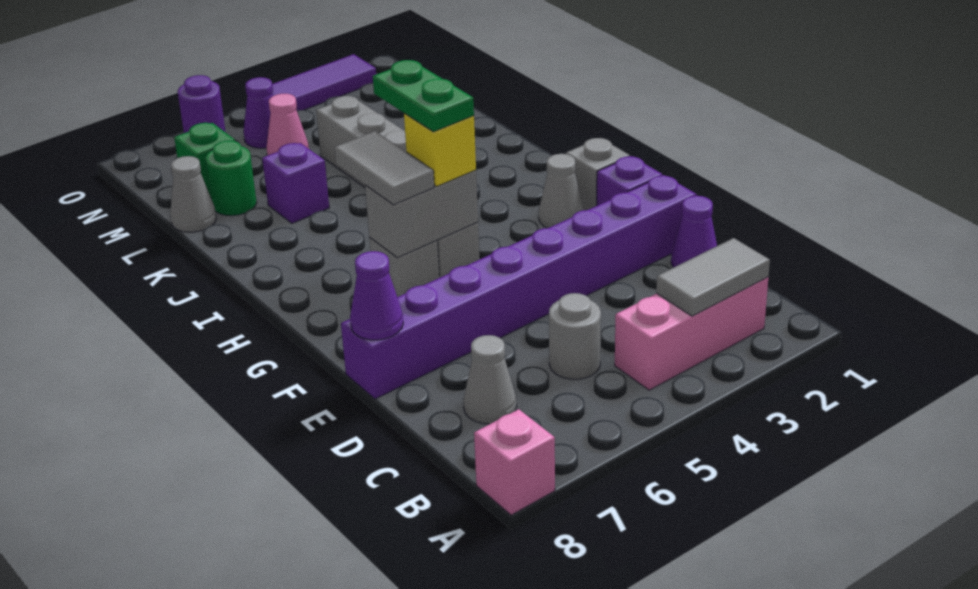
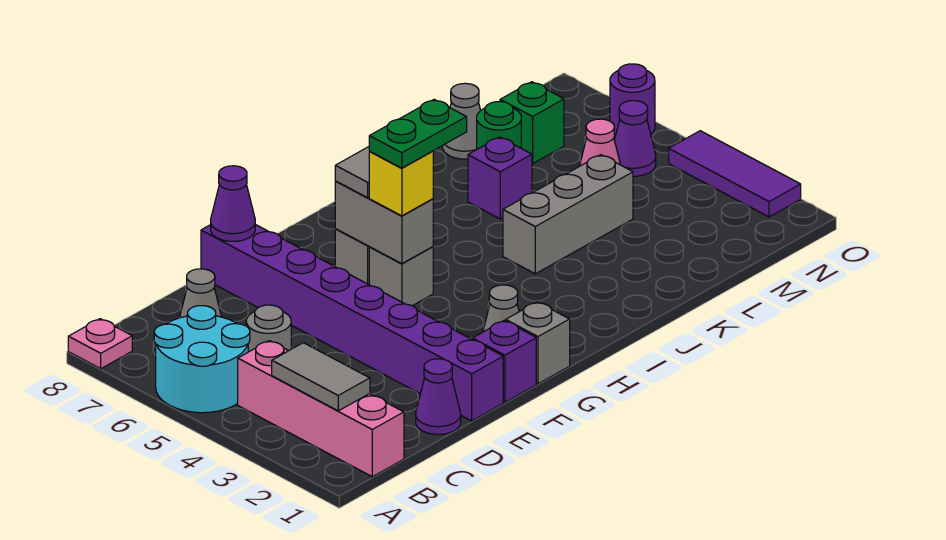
none -> cyan round brick A5:B6 level 1
pink brick A8 level 1 -> pink plate A8 level 1
pink brick B2:B4 level 1 -> pink brick B1:B4 level 1

